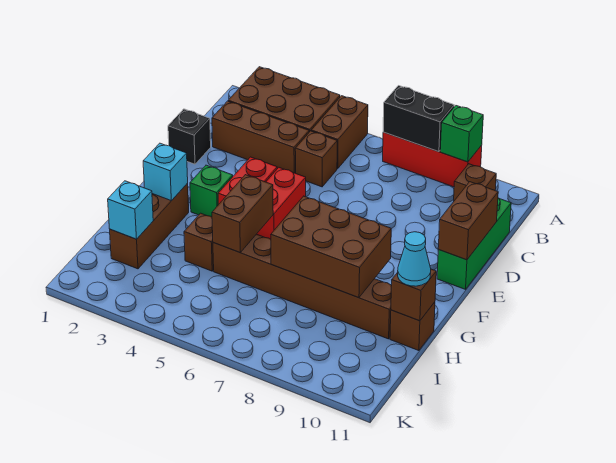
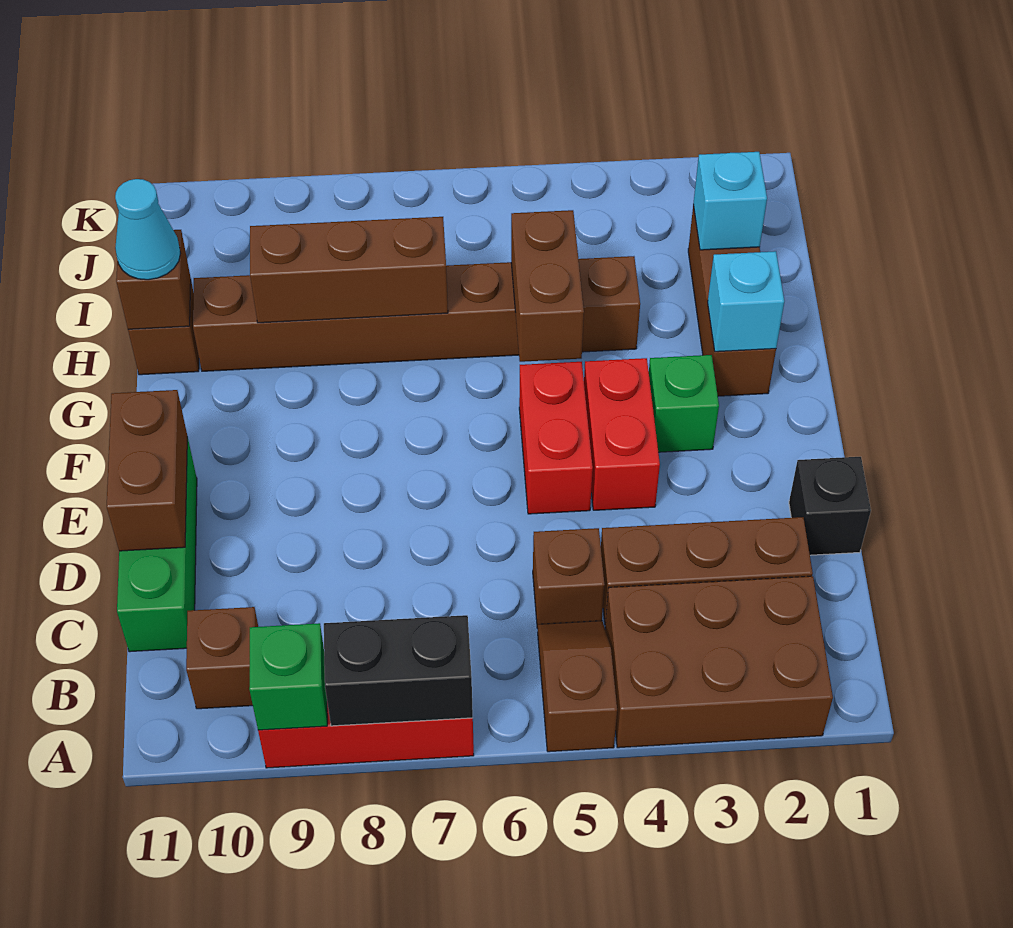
brown brick A5:B5 level 1 -> brown slope A5:B5 level 1 top A
brown brick G7:H9 level 2 -> brown brick H7:H9 level 2

